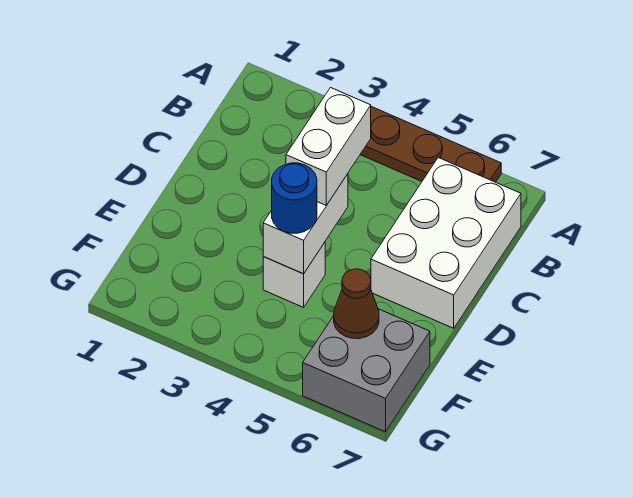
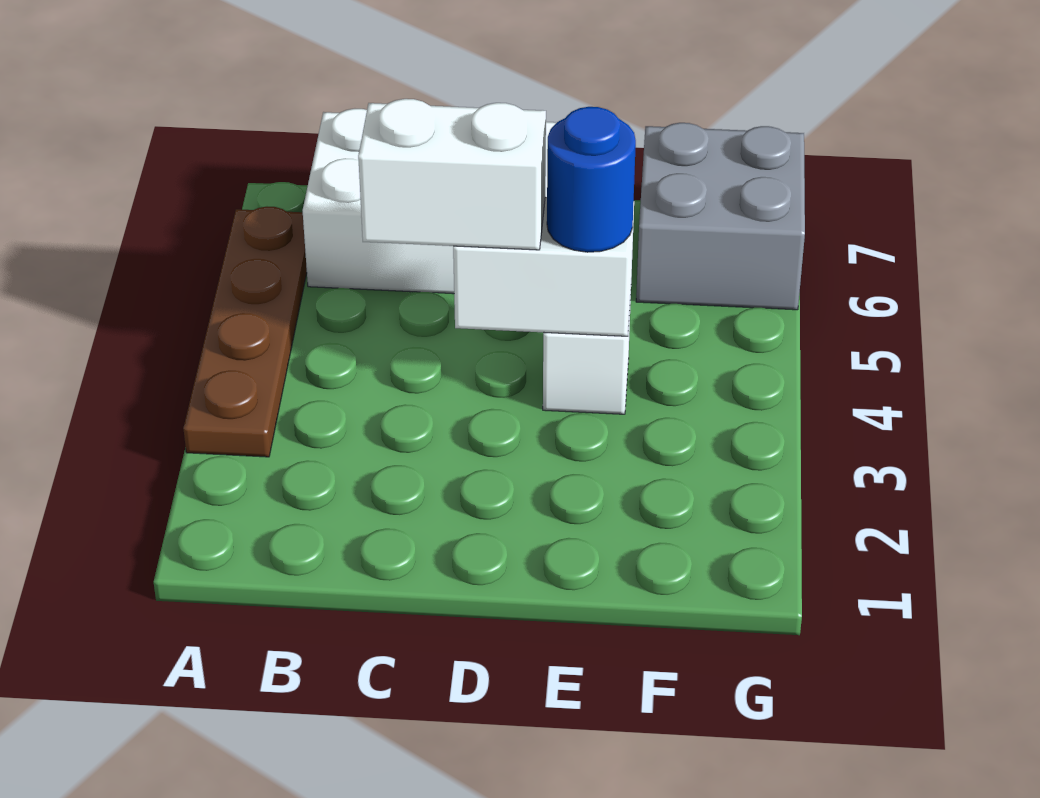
brown cone F6 level 2 -> none

